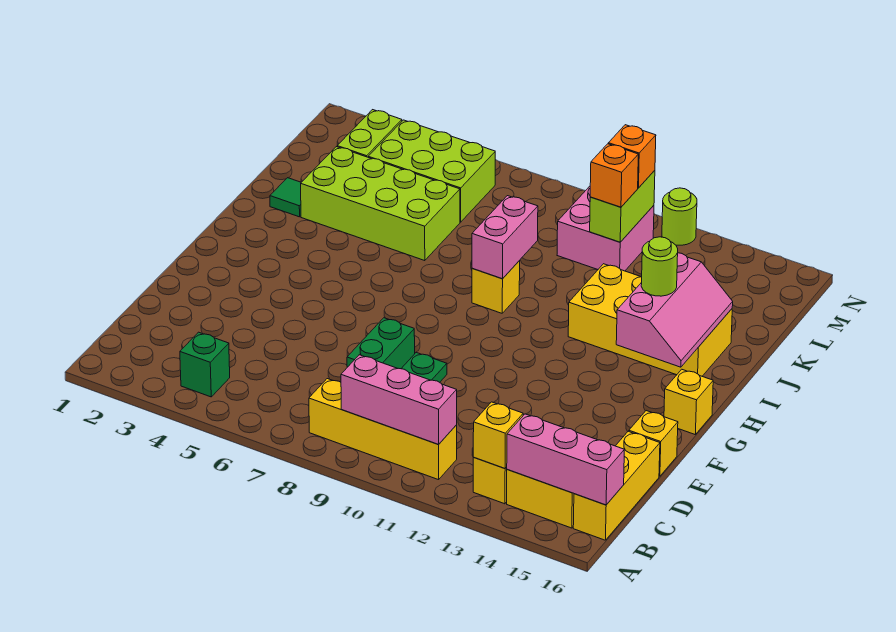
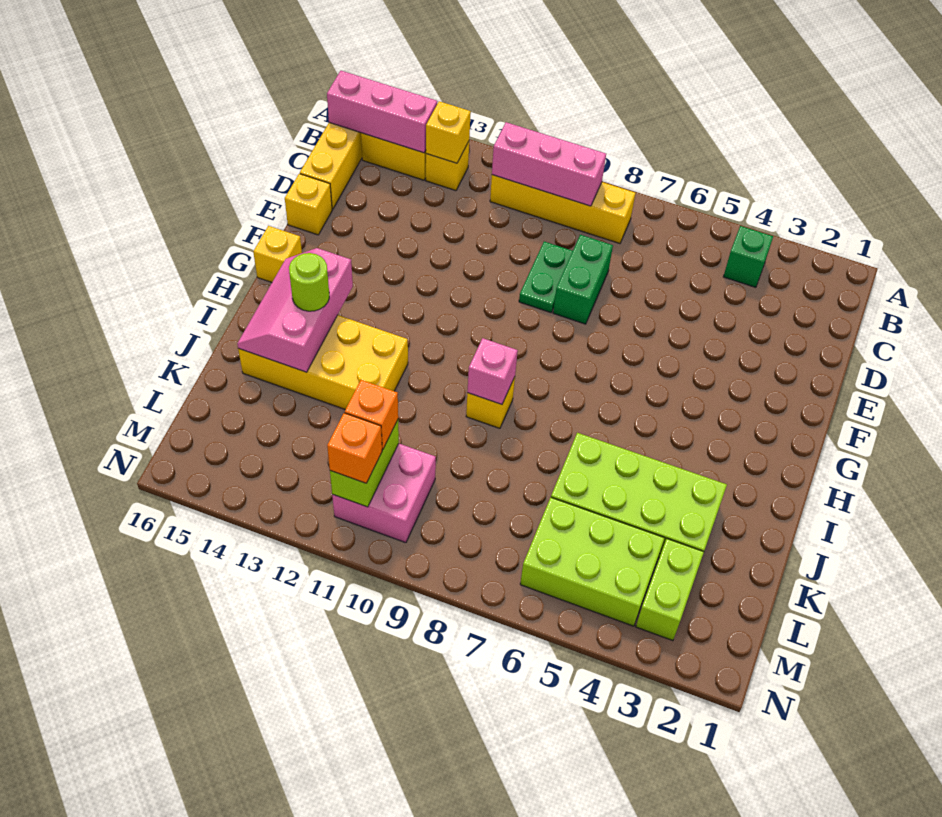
pink brick I9:J9 level 2 -> pink brick I9 level 2
green tile J2 level 1 -> none
lime round brick N12 level 1 -> none

